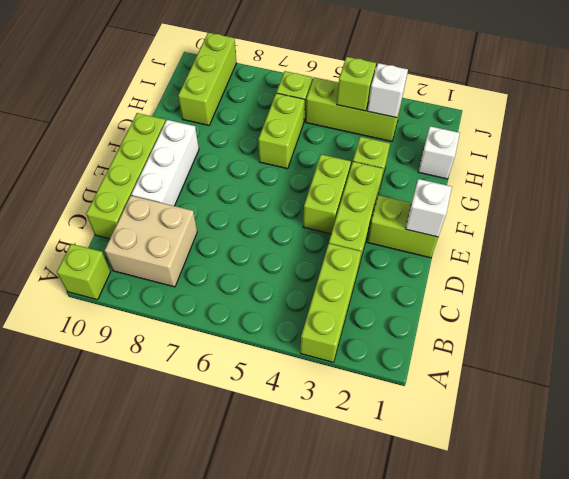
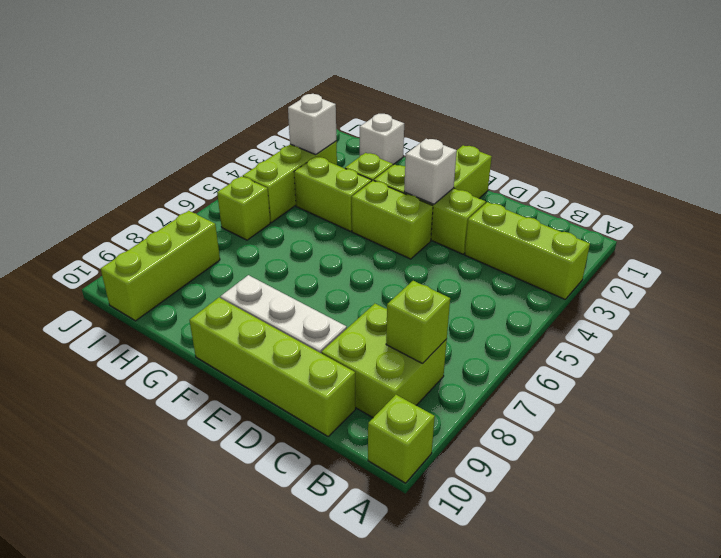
tan brick B8:C9 level 1 -> lime brick B8:C9 level 1
white brick E1 level 2 -> white brick E3 level 2
lime brick G6:H6 level 1 -> lime brick G4:H4 level 1
lime brick H9:J9 level 1 -> lime brick I8:I10 level 1
lime brick I4 level 2 -> lime brick B8 level 2

